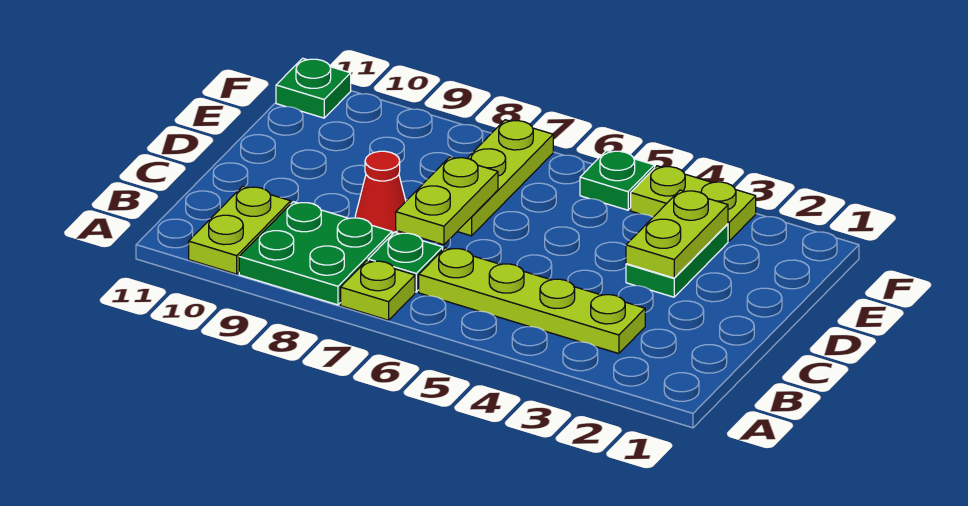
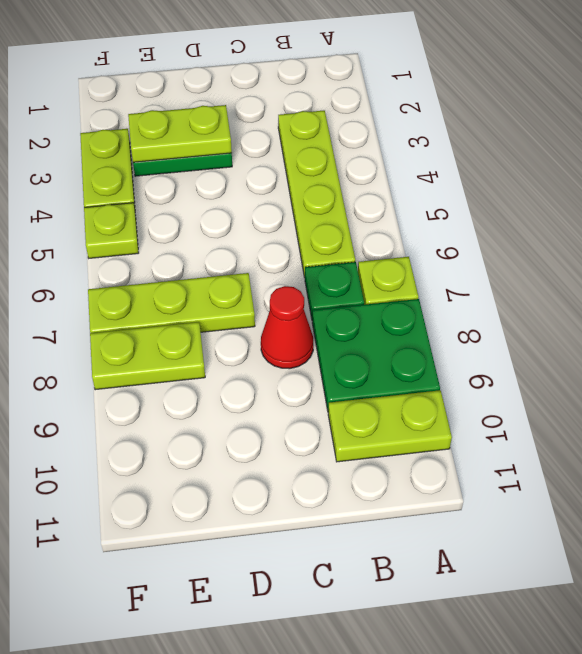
lime plate C7:D7 level 2 -> lime plate E8:F8 level 1
green plate F5 level 1 -> lime plate F5 level 1
green plate F11 level 1 -> none

